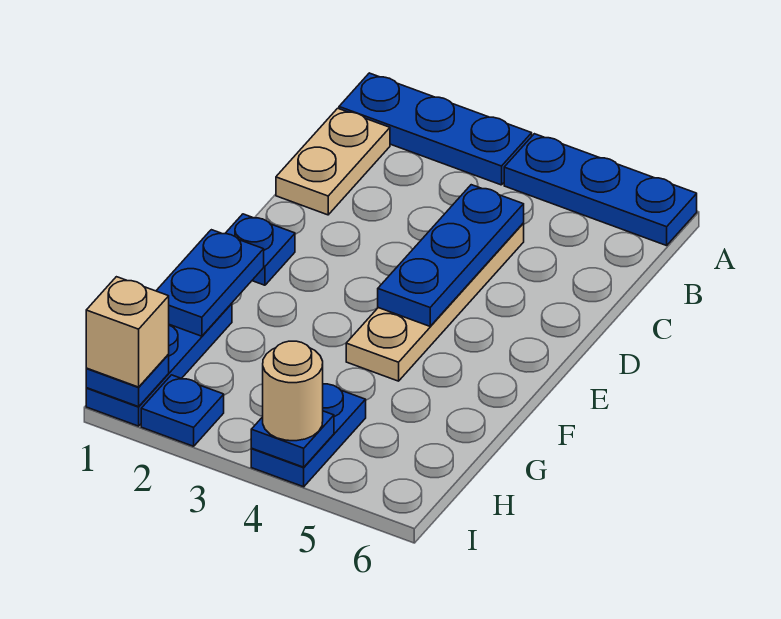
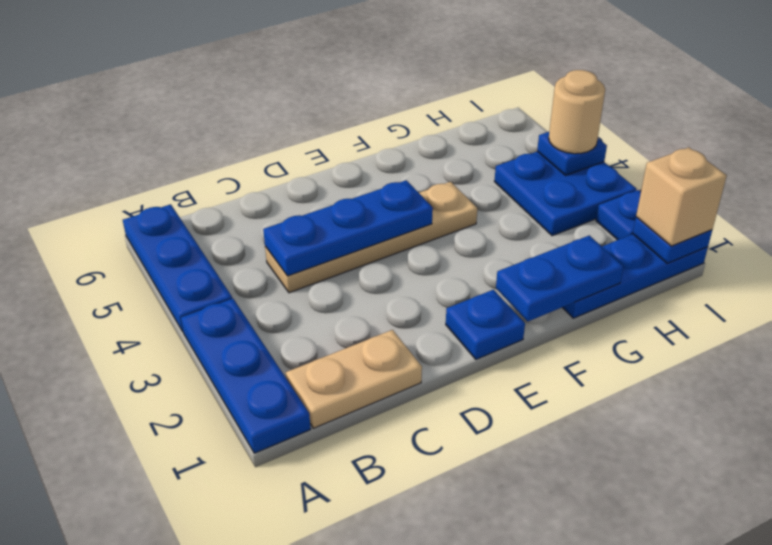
blue plate H4:I4 level 1 -> blue plate H3:I4 level 1

